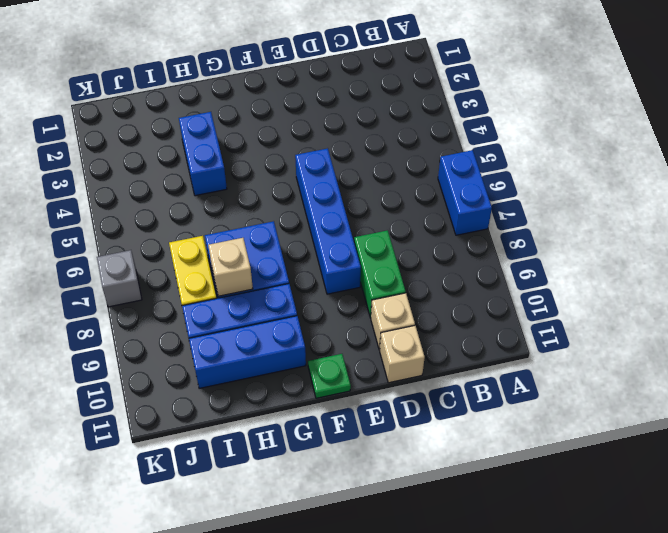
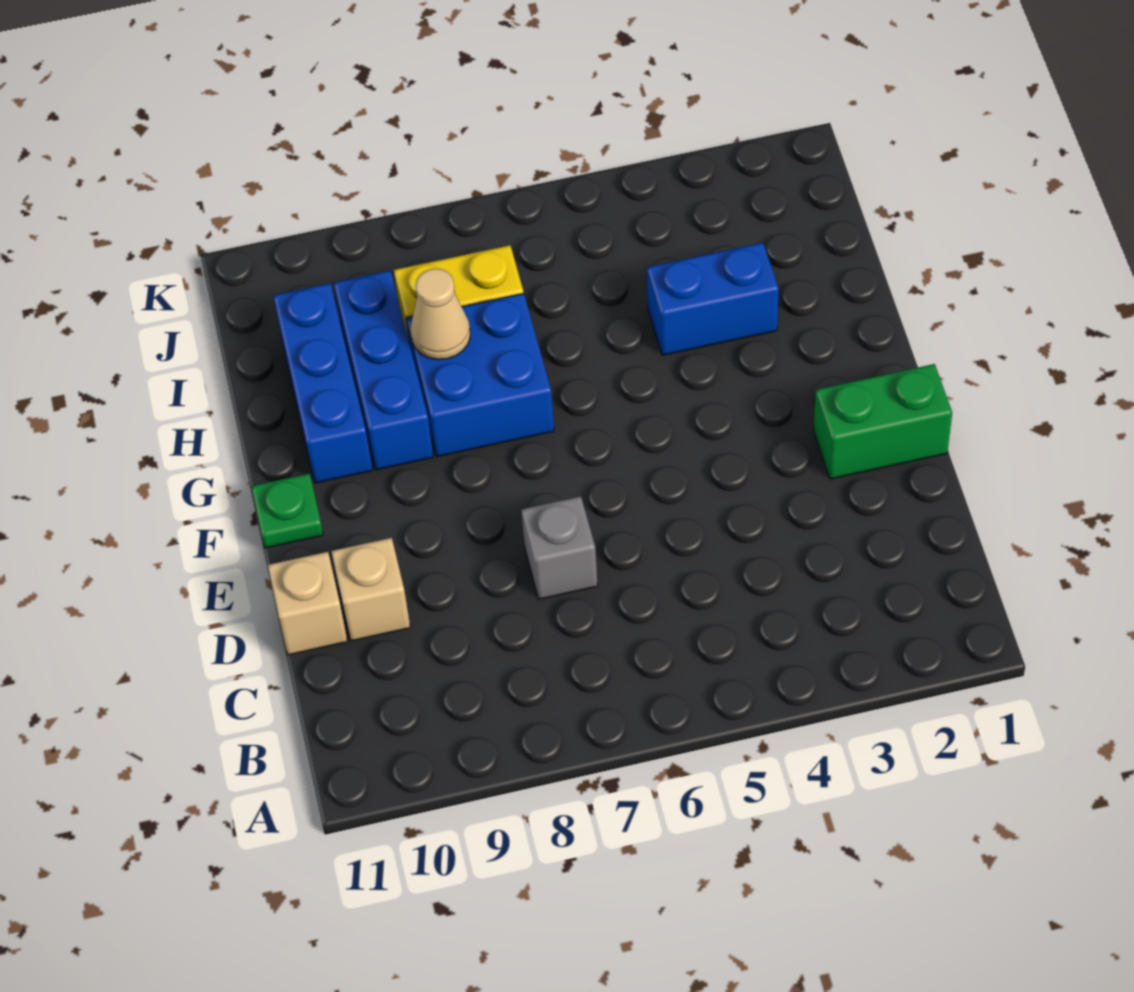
blue brick A6:A7 level 1 -> none
green brick D8:D9 level 1 -> green brick E1:E2 level 1
blue brick E5:E8 level 1 -> none
tan brick H8 level 2 -> tan cone H8 level 2
grey brick K7 level 1 -> grey brick D7 level 1

